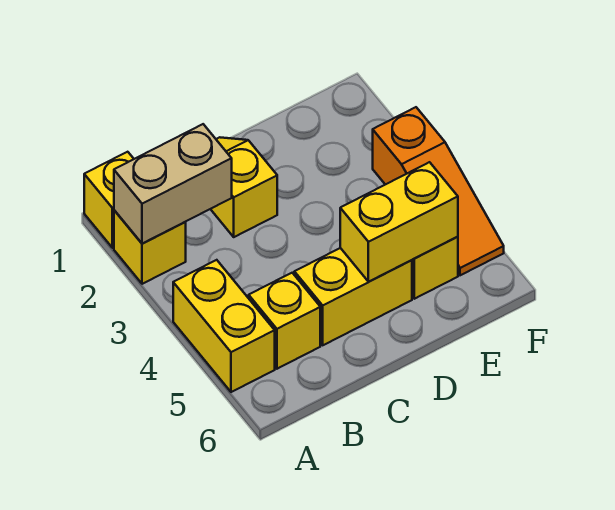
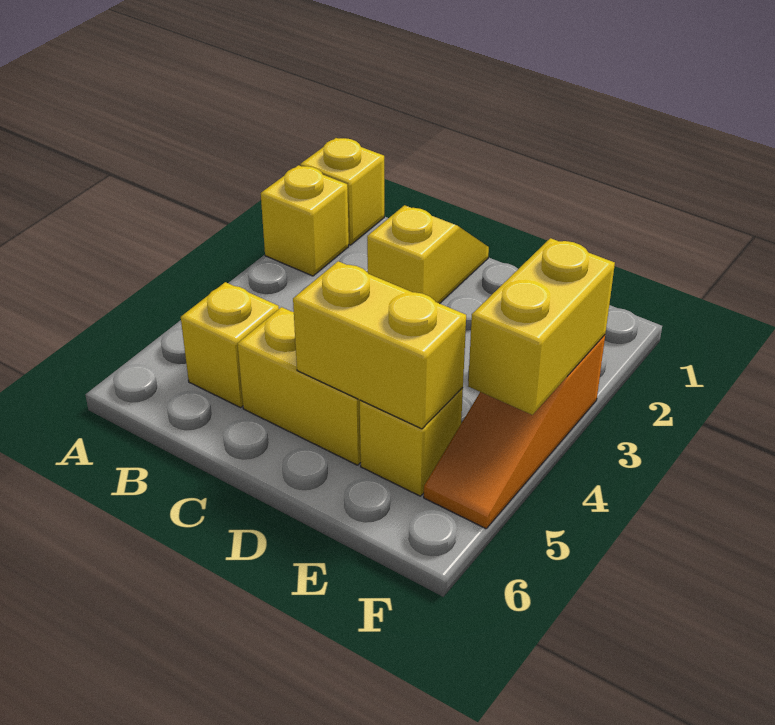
tan brick A2:B2 level 2 -> none
yellow brick A4:A5 level 1 -> yellow brick F3:F4 level 2

